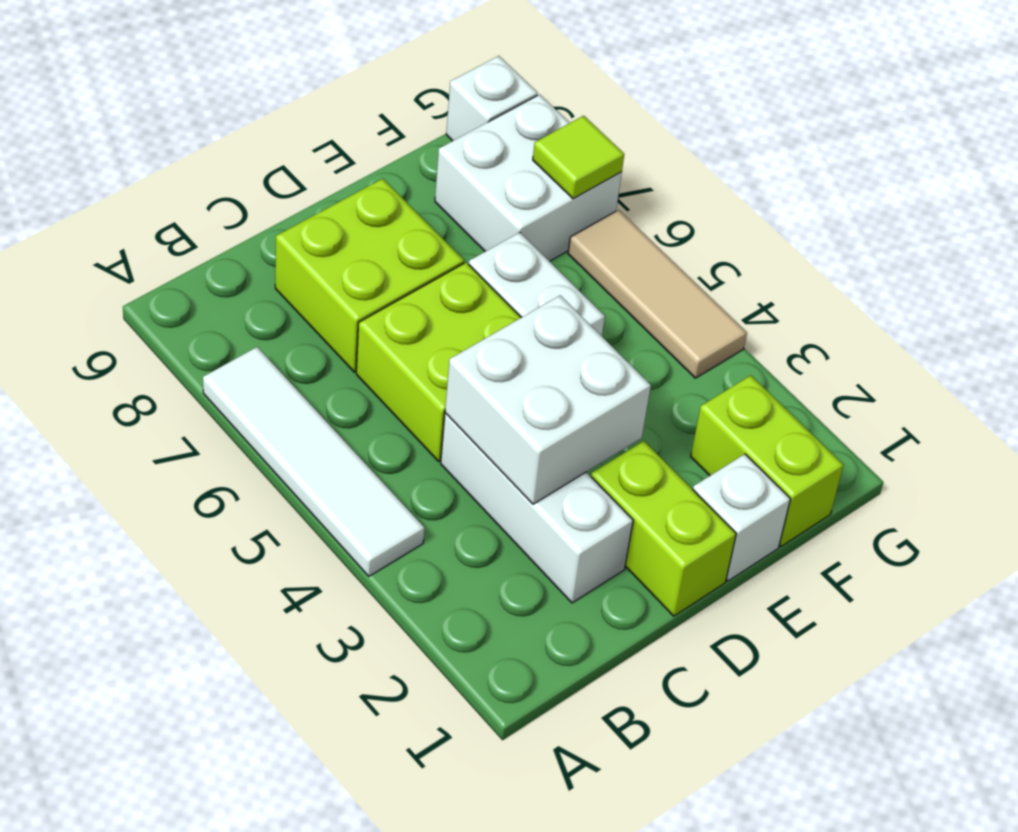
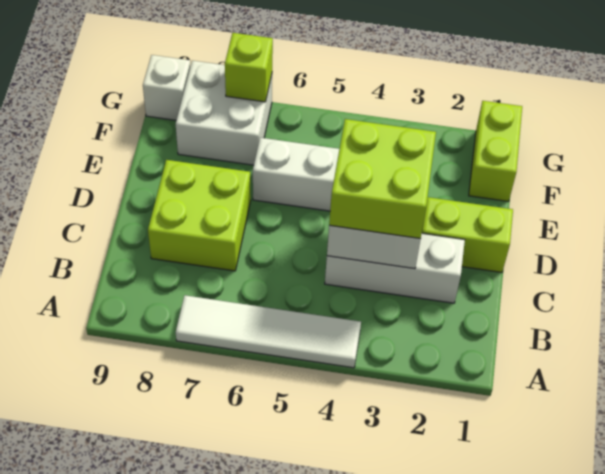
lime brick C5:D6 level 1 -> lime brick C3:D4 level 3
white brick E1 level 1 -> none
lime brick F1:F2 level 1 -> lime brick F1:G1 level 1
tan tile G4:G6 level 1 -> none
lime tile G7 level 2 -> lime brick G7 level 2

